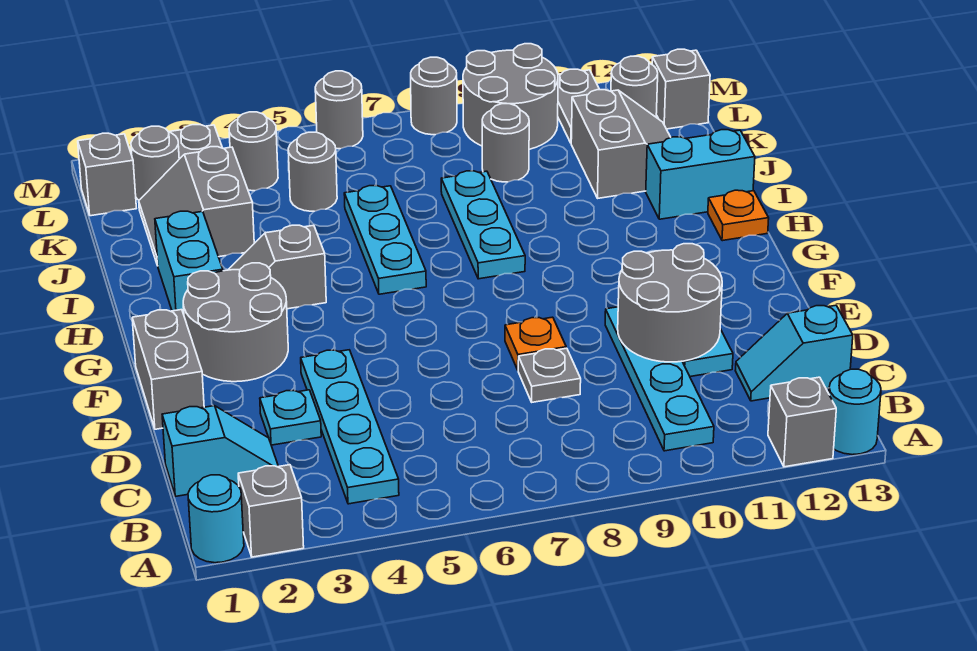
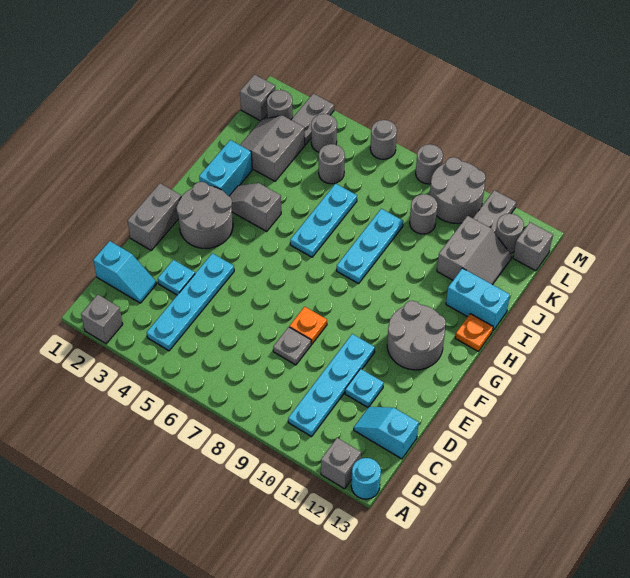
cyan round brick A1 level 1 -> none
grey round brick D10:E11 level 2 -> grey round brick F11:G12 level 1

